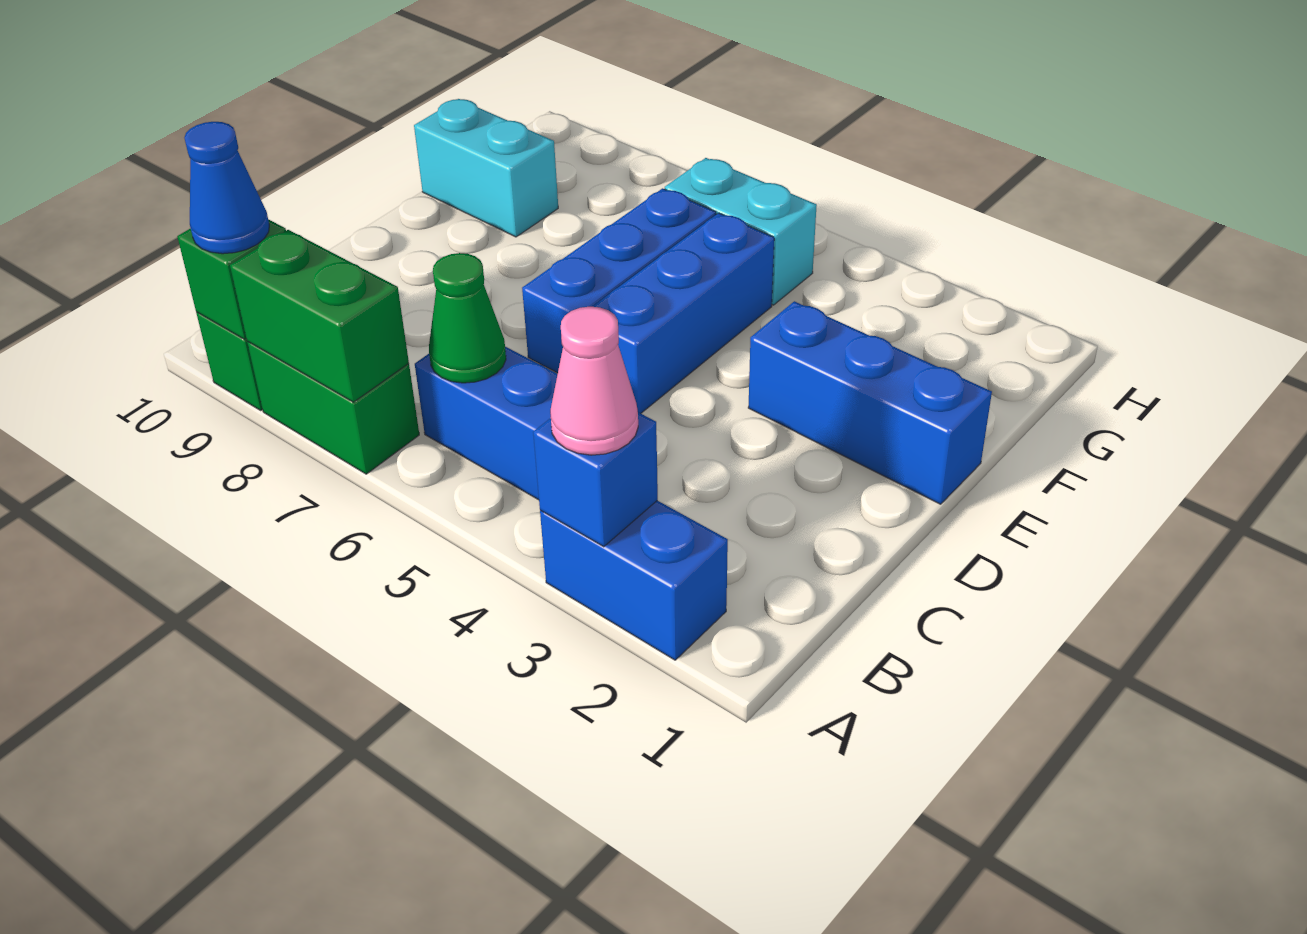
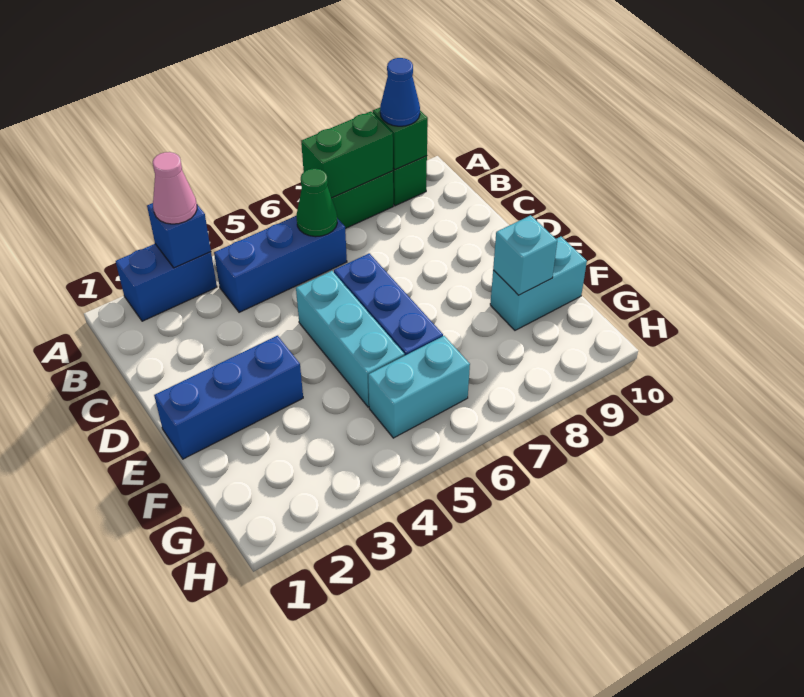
blue brick D5:F5 level 1 -> cyan brick D5:F5 level 1
none -> cyan brick F9 level 2

